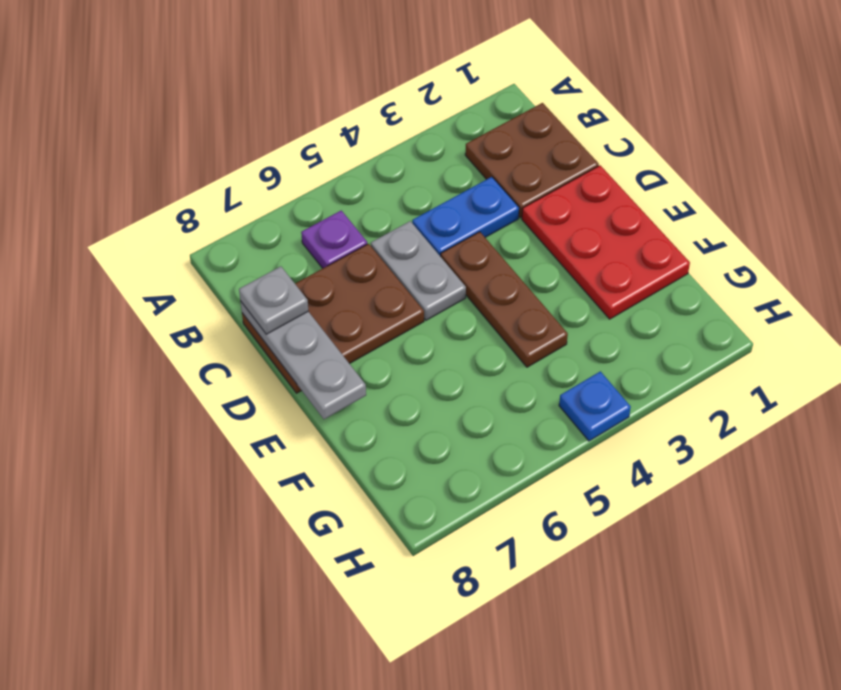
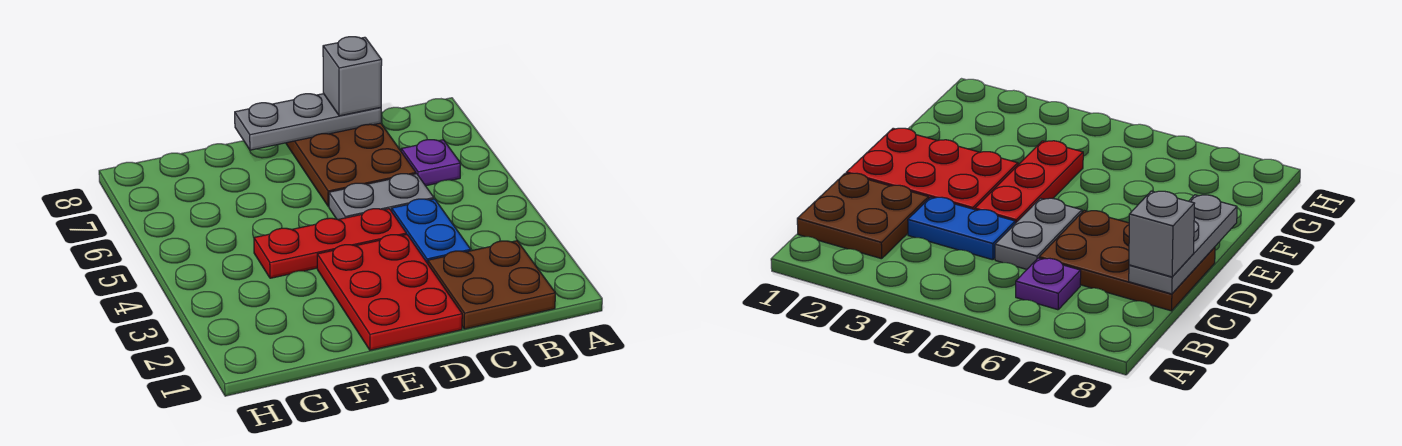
grey plate C8 level 3 -> grey brick C8 level 3
red plate D1:F2 level 1 -> red plate D1:E3 level 1
brown plate D4:F4 level 1 -> red plate D4:F4 level 1
blue plate H4 level 1 -> none

